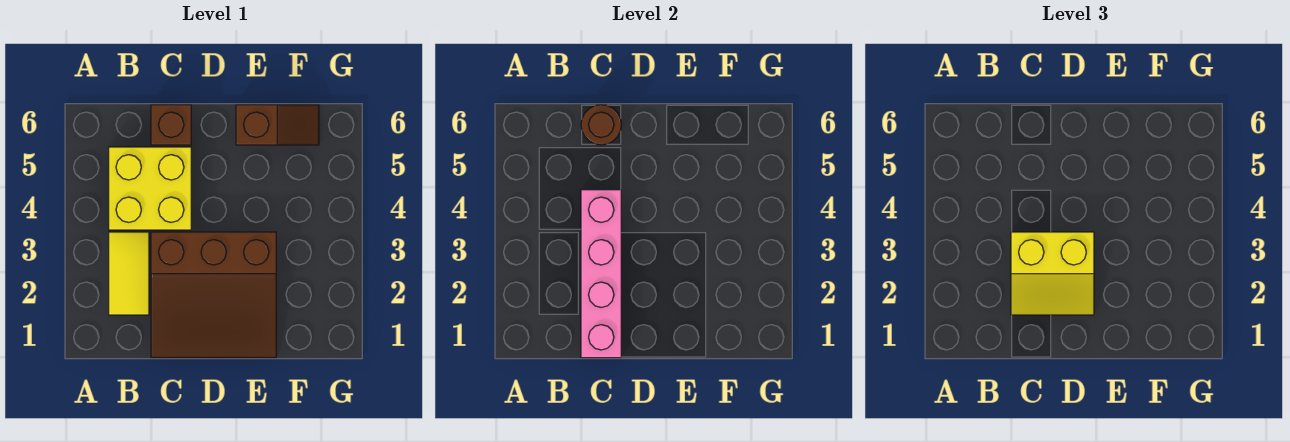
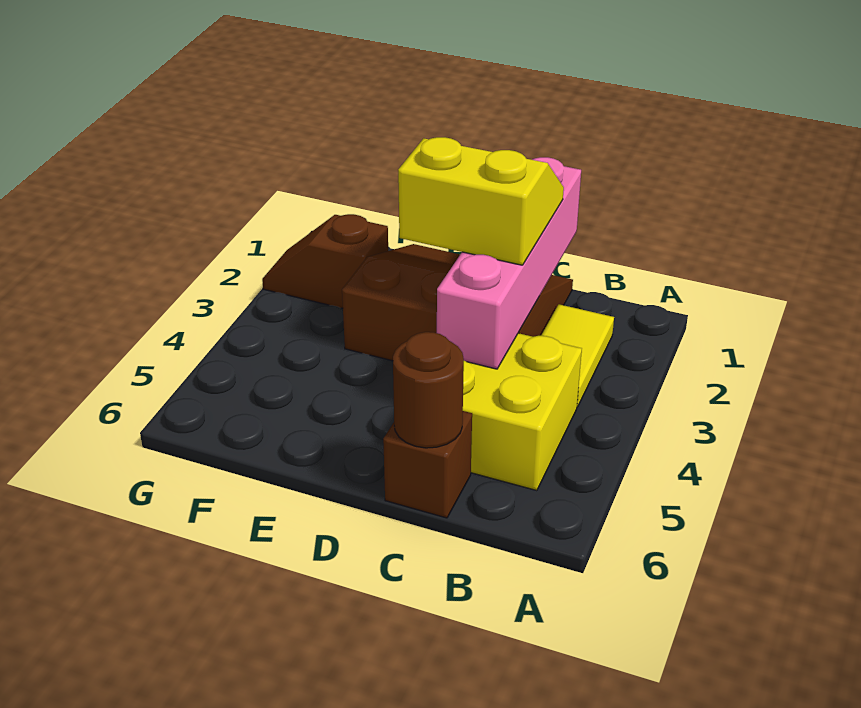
brown slope E6:F6 level 1 top E -> brown slope F2:G2 level 1 top F

